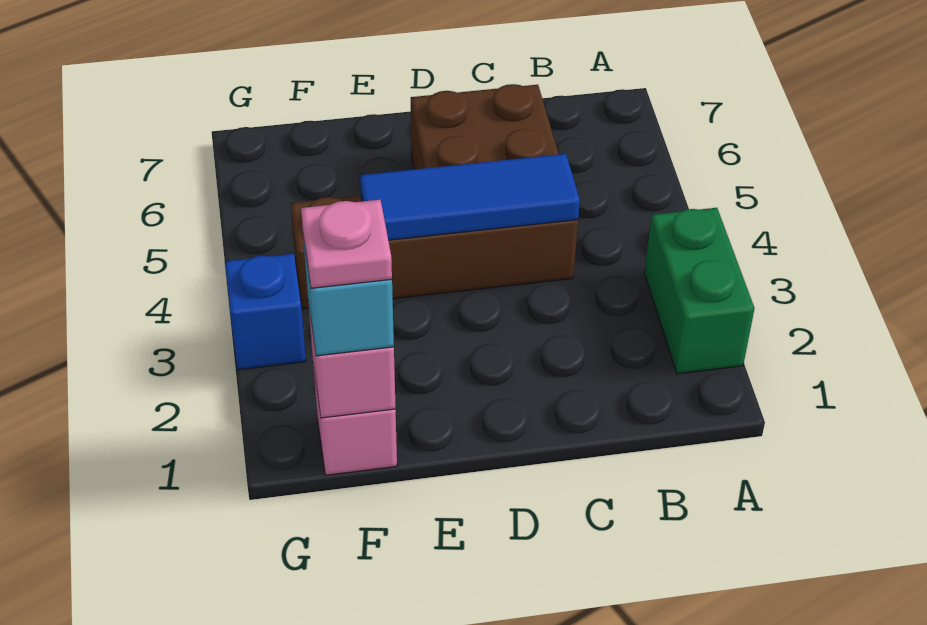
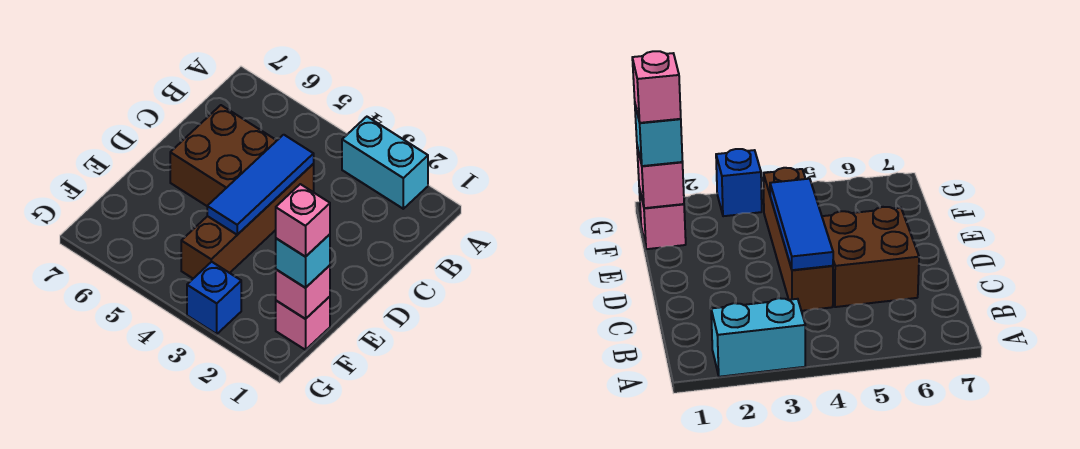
green brick A2:A3 level 1 -> cyan brick A2:A3 level 1
pink plate F1 level 4 -> pink brick F1 level 4

